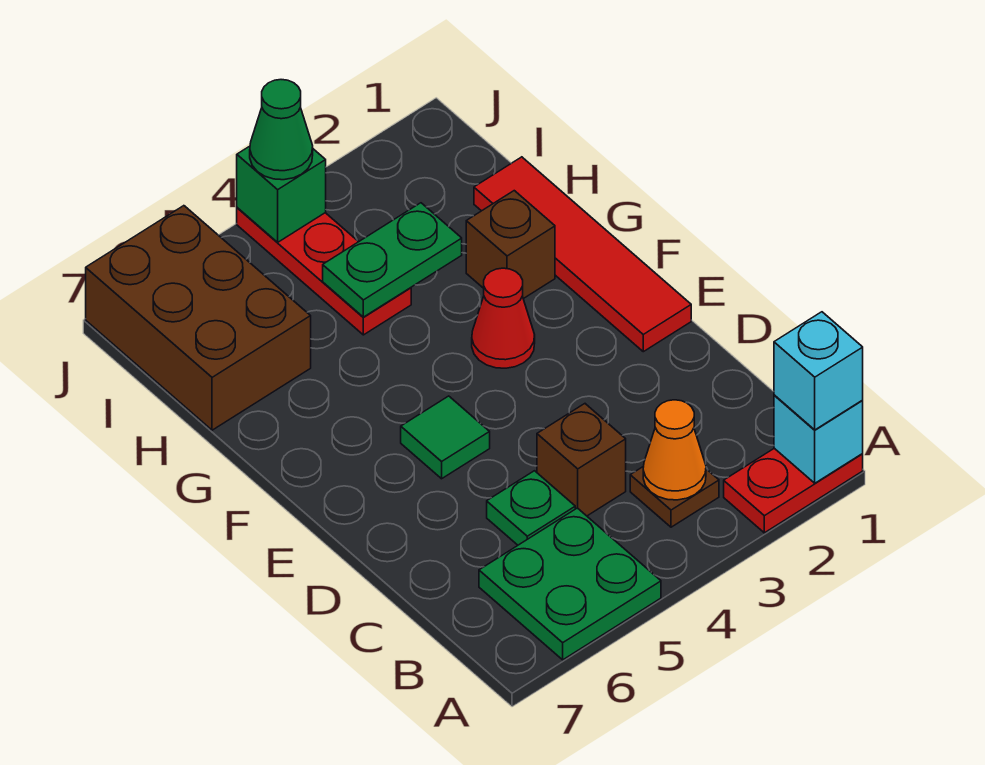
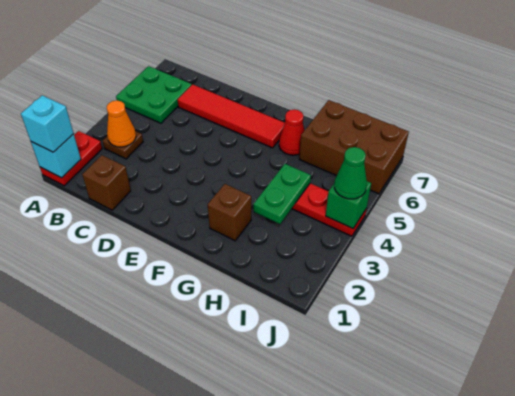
brown brick C4 level 1 -> brown brick C1 level 1
green plate C5 level 1 -> none
red tile E1:H1 level 1 -> red tile C6:F6 level 1
green tile E5 level 1 -> none
red cone F3 level 1 -> red cone G6 level 1

